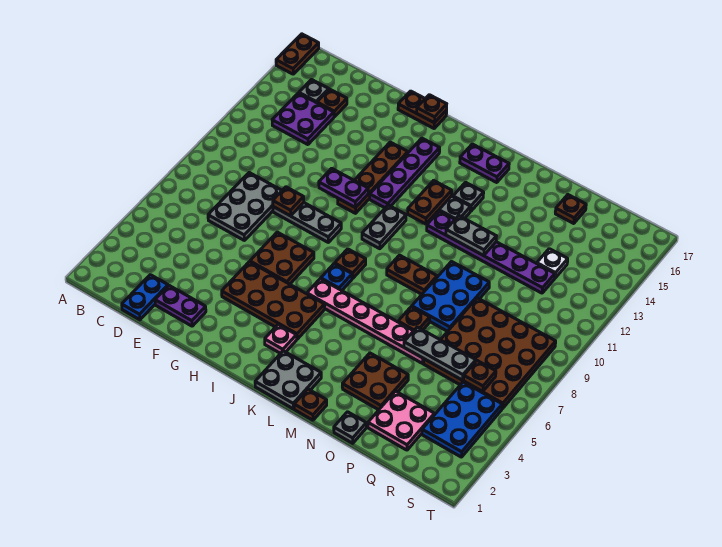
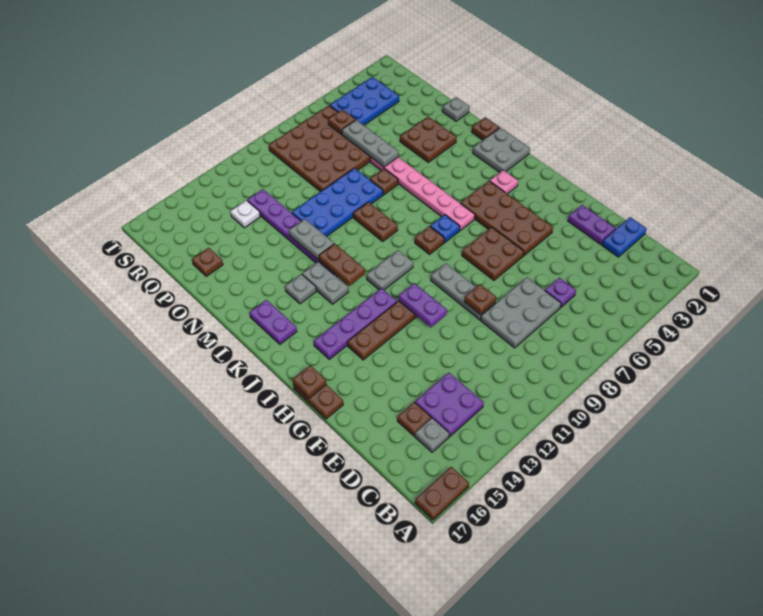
none -> purple plate D6 level 1
brown plate K12:K13 level 2 -> brown plate K12:L12 level 2
blue plate N8:O10 level 1 -> blue plate N8:O11 level 1
pink plate P2:Q3 level 1 -> none

